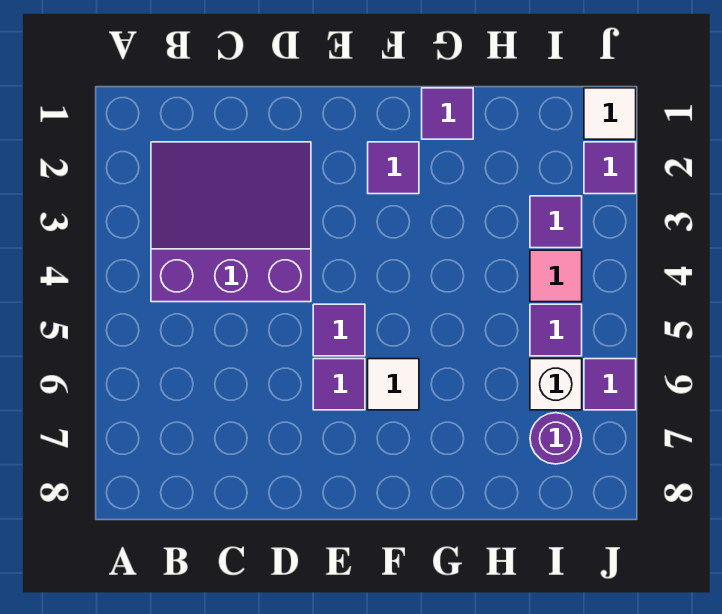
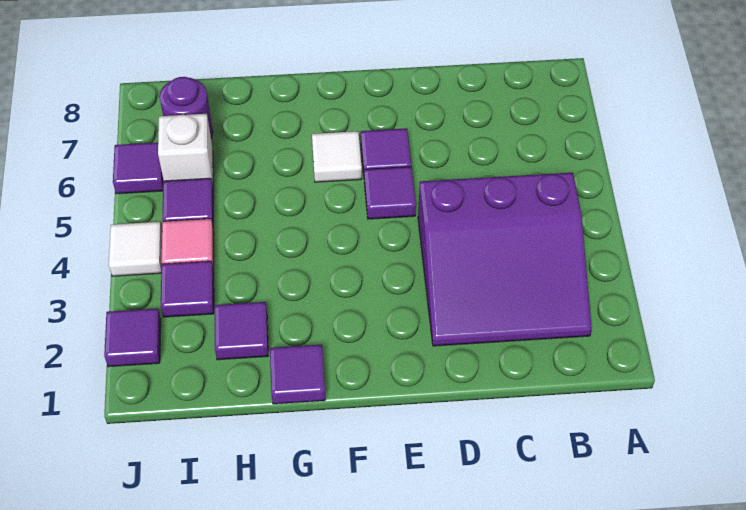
purple tile F2 level 1 -> purple tile H2 level 1
white tile J1 level 1 -> white tile J4 level 1

